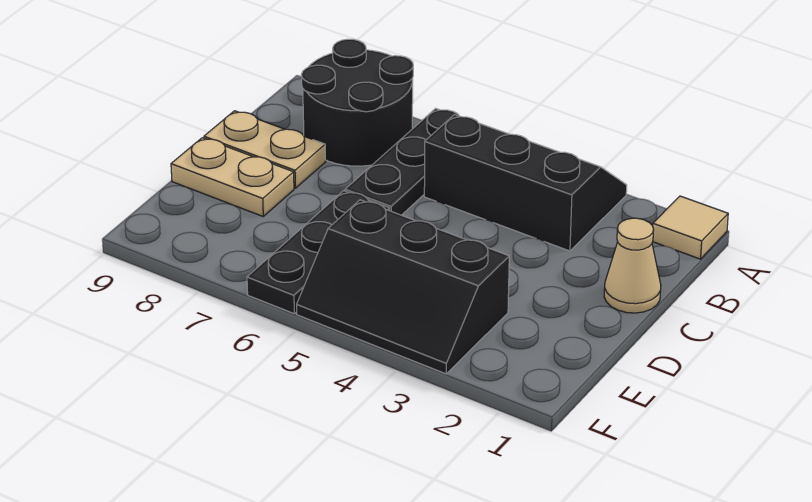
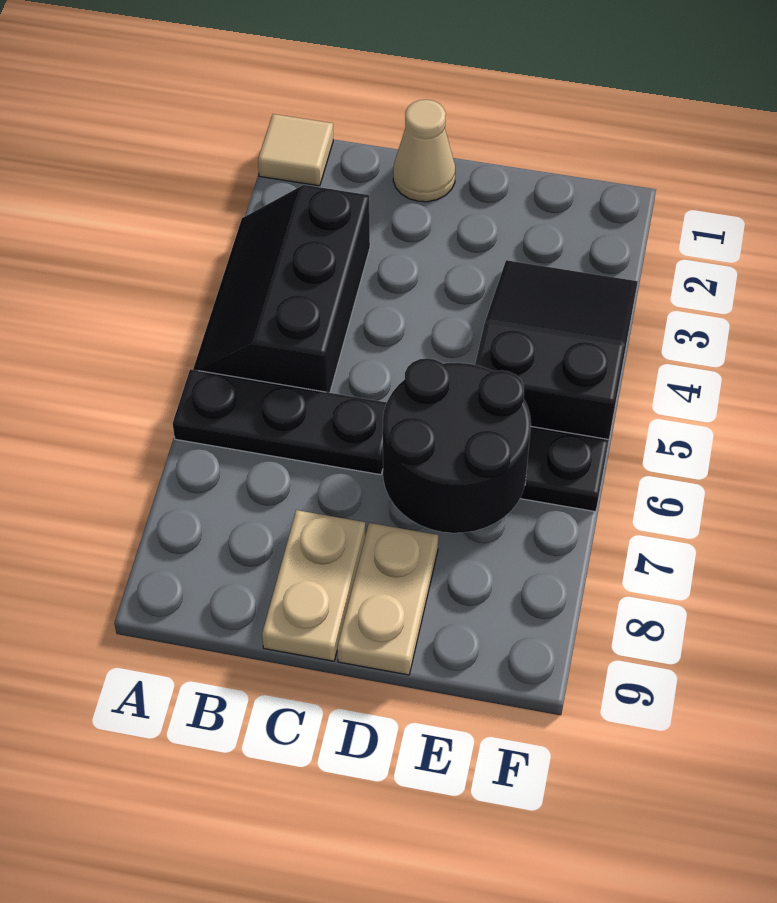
black round brick A7:B8 level 1 -> black round brick D6:E7 level 2
black slope E3:F5 level 1 top E -> black slope E3:F5 level 1 top 5

